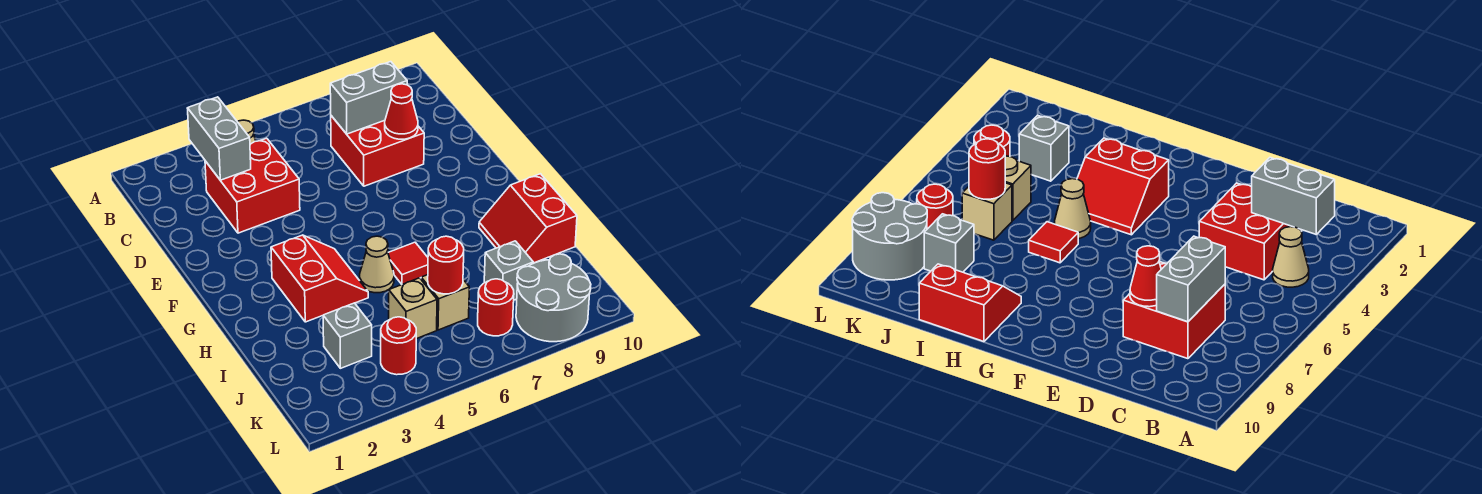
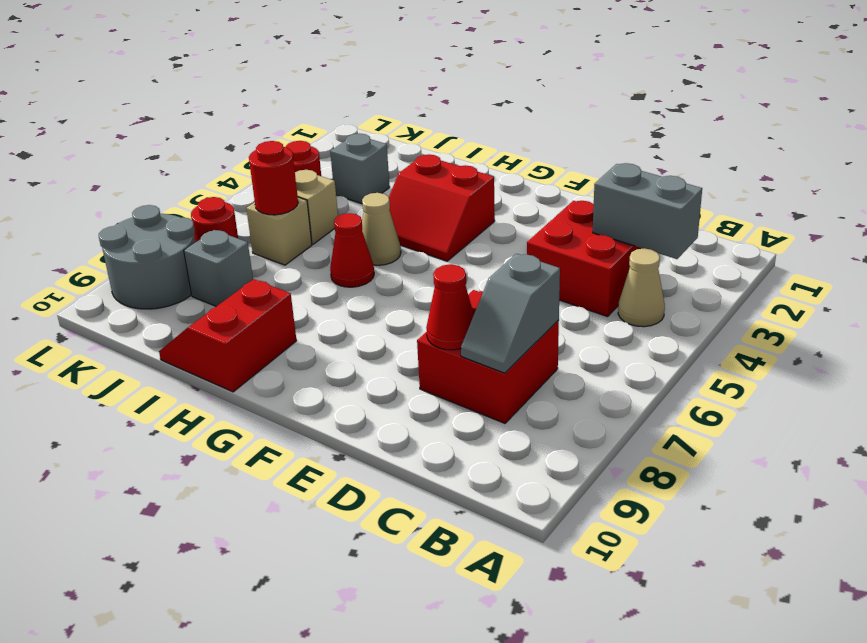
grey brick C7:C8 level 2 -> grey slope C7:C8 level 2 top 7
red tile H6 level 1 -> red cone H6 level 1
red slope H9:I10 level 1 top 10 -> red slope H9:I10 level 1 top H

